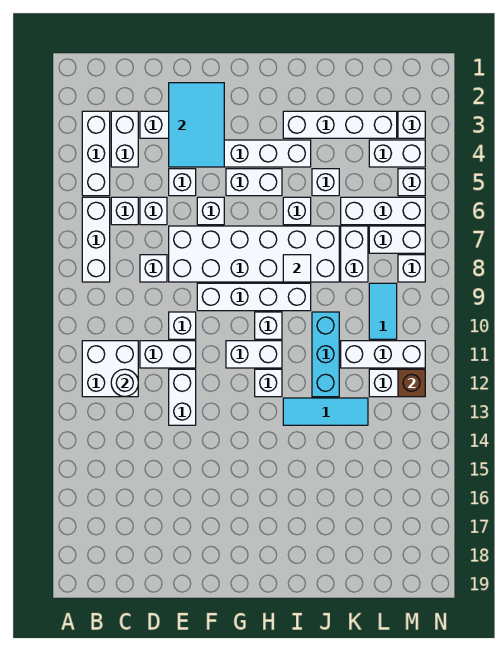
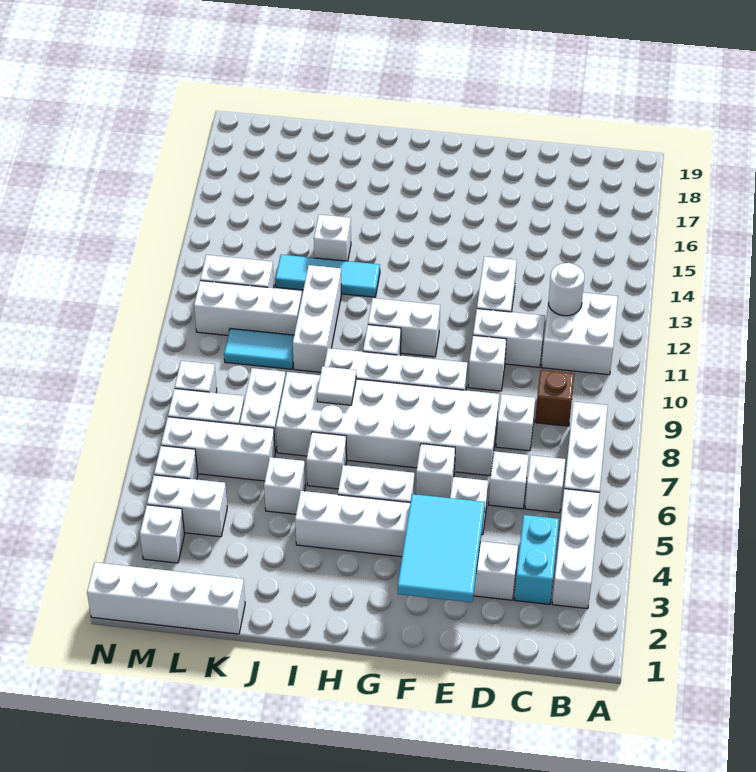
white brick C3:C4 level 1 -> cyan brick C3:C4 level 1
white brick H12 level 1 -> white brick J14 level 1
white brick I3:L3 level 1 -> white brick K1:N1 level 1
cyan brick J10:J12 level 1 -> white brick J10:J12 level 1
cyan tile L9:L10 level 1 -> cyan tile K10:L10 level 1
brown brick M12 level 2 -> brown brick C9 level 1

